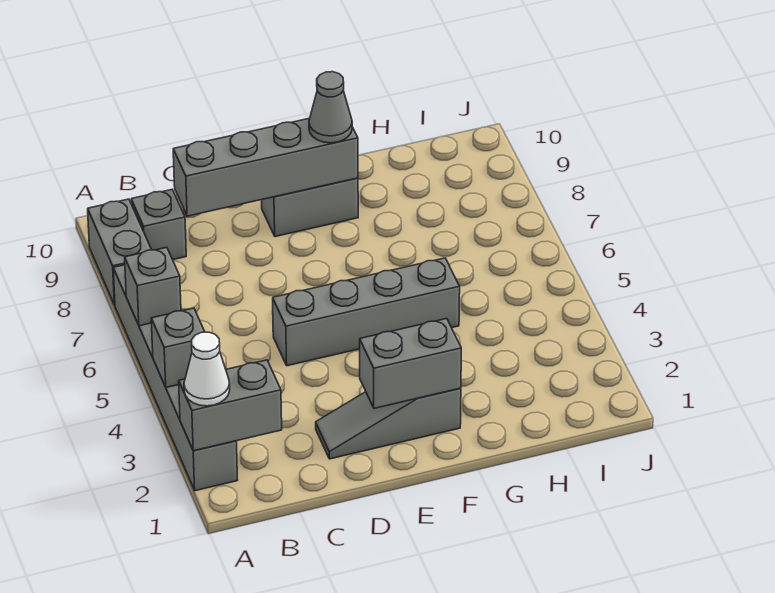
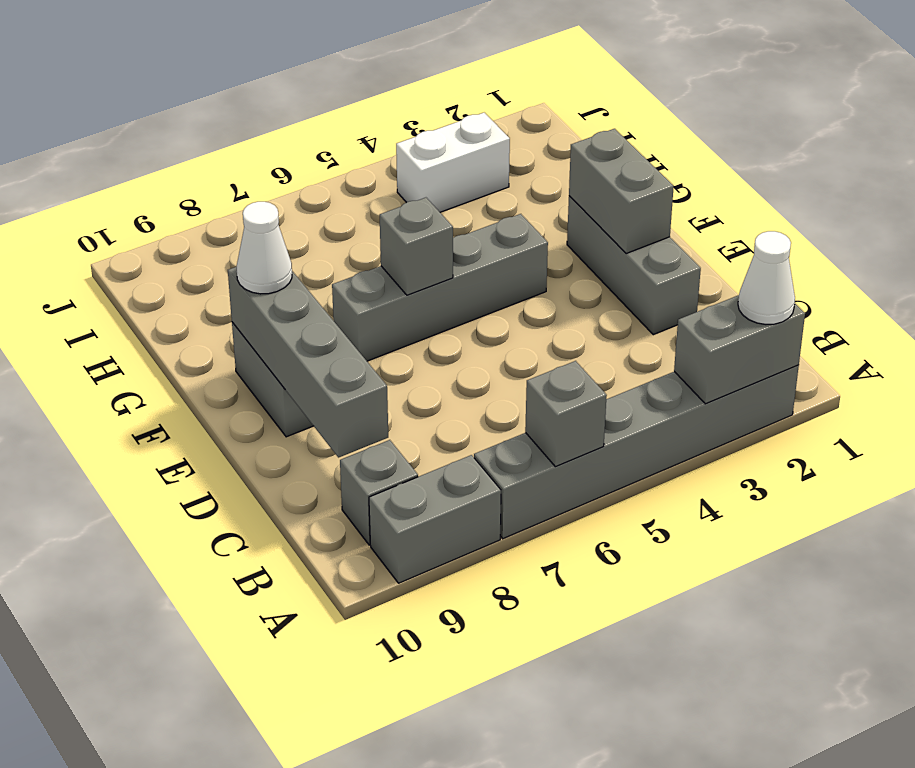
grey brick A2:B2 level 2 -> grey brick A2:A3 level 2
grey brick A4 level 2 -> grey brick F6 level 2
grey slope D2:F2 level 1 top F -> grey brick D2:F2 level 1
grey brick D5:G5 level 1 -> grey brick F4:F7 level 1
grey cone F9 level 3 -> white cone F9 level 3
none -> white brick I3:I4 level 1

